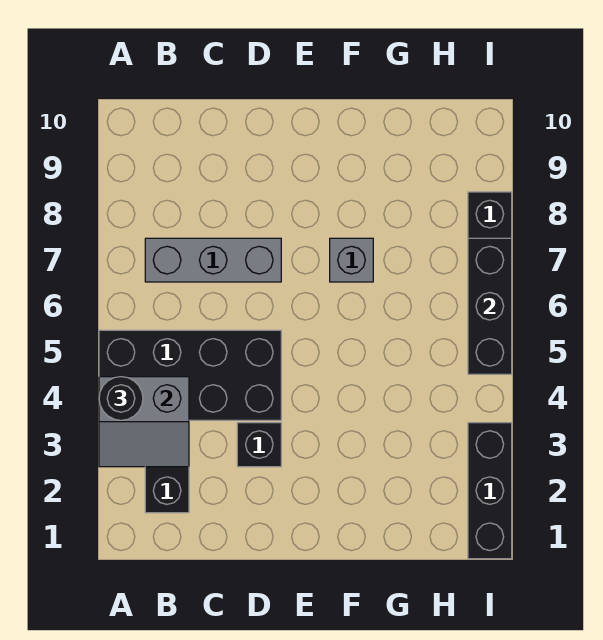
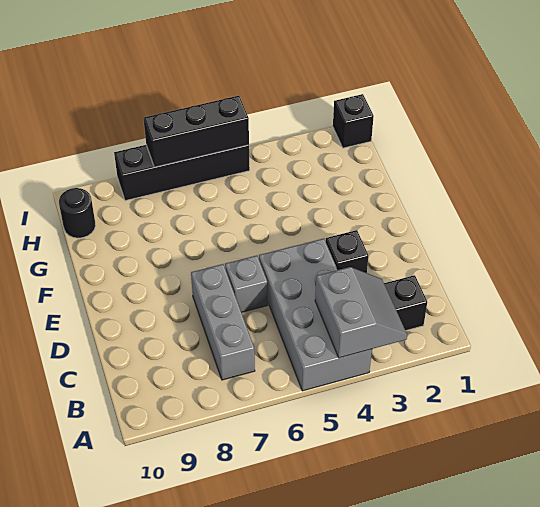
black brick A4:D5 level 1 -> grey brick A4:D5 level 1
black round brick A4 level 3 -> black round brick H10 level 1
grey brick F7 level 1 -> grey brick D6 level 1
black brick I1:I3 level 1 -> black brick I1 level 1

